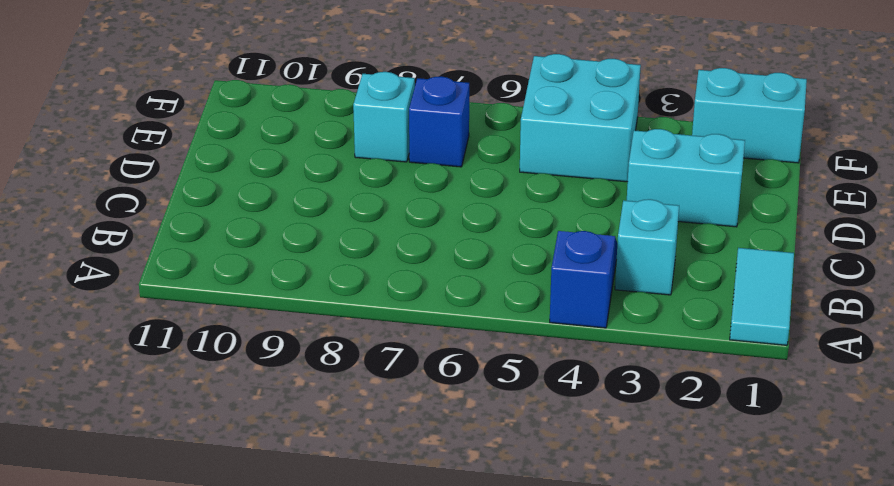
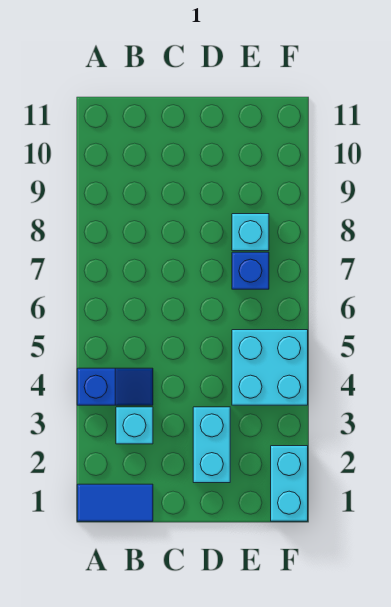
cyan tile A1:B1 level 1 -> blue tile A1:B1 level 1

